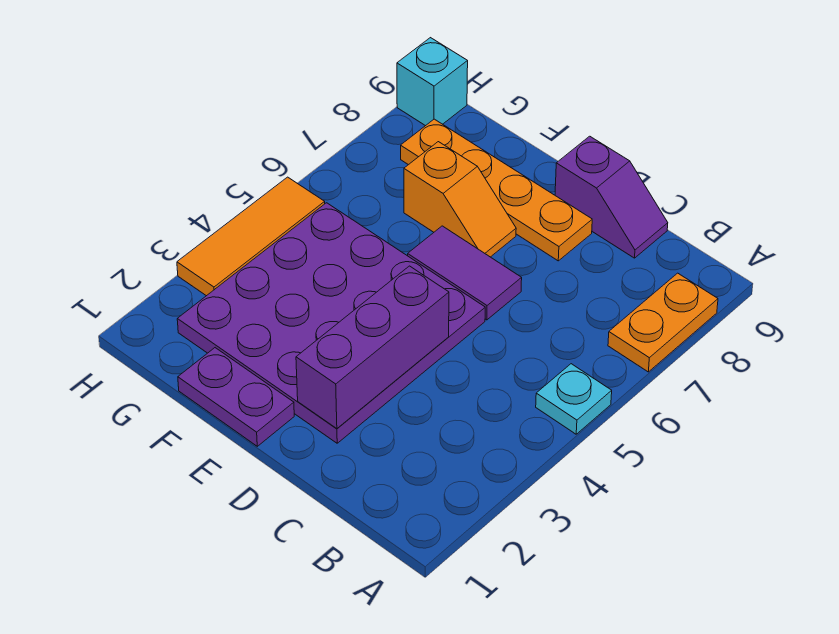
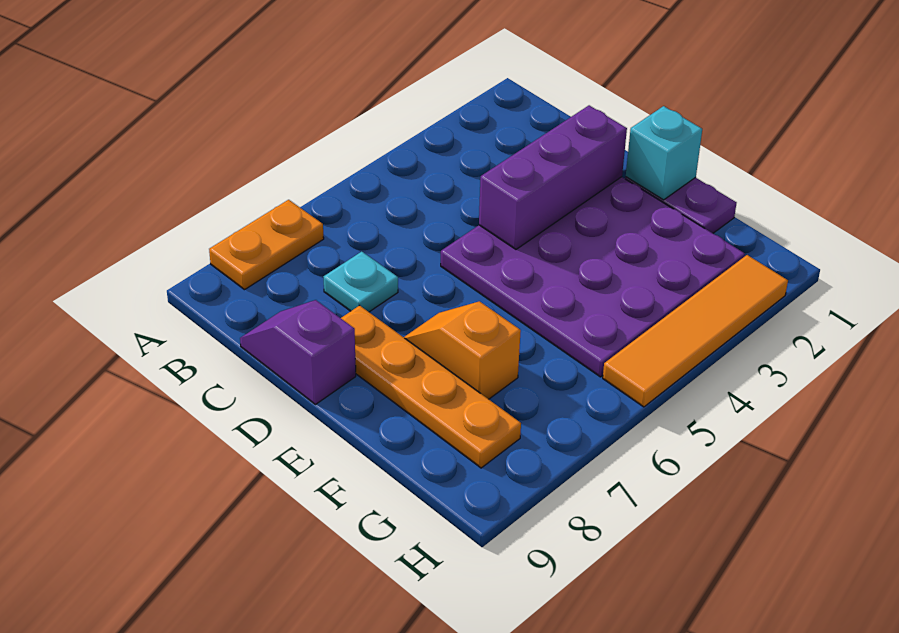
cyan plate A5 level 1 -> cyan plate C7 level 1
purple tile D6:E6 level 1 -> none
orange tile H3:H5 level 1 -> orange tile H2:H5 level 1
cyan brick H9 level 1 -> cyan brick E1 level 2

